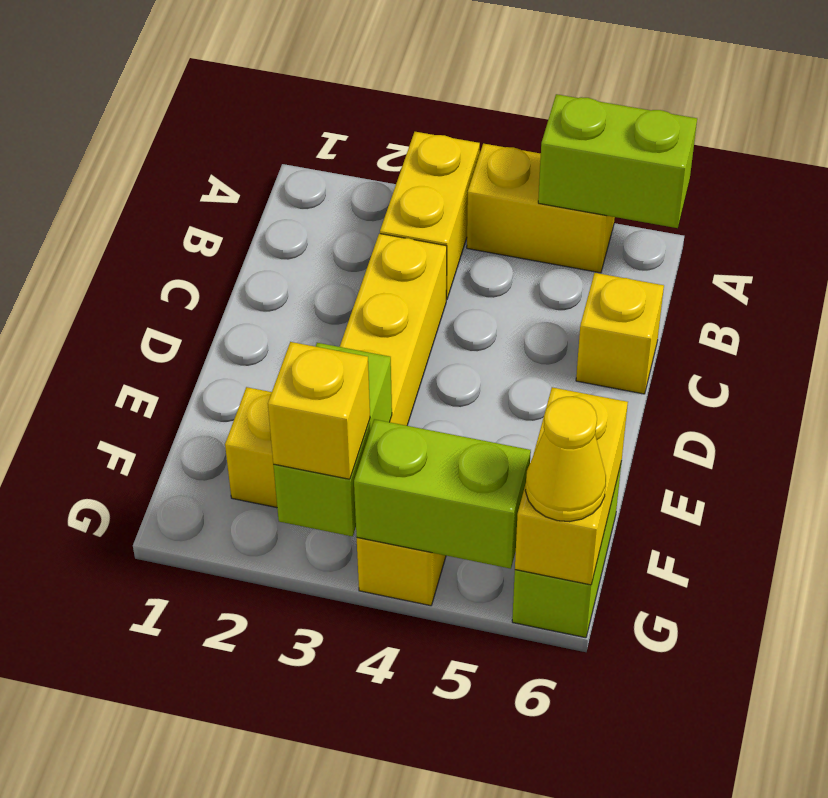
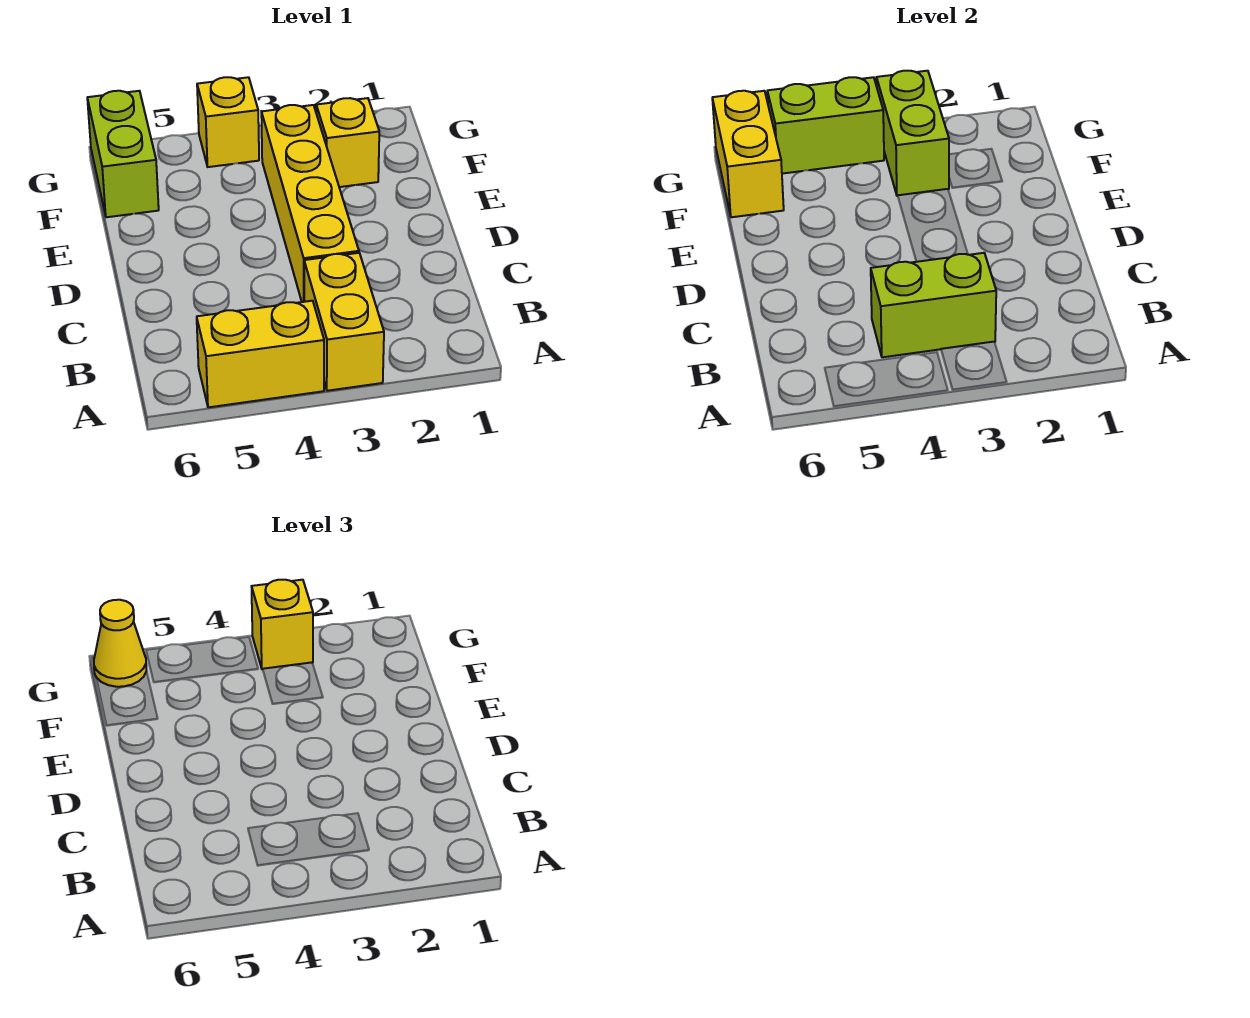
lime brick A5:A6 level 2 -> lime brick B3:B4 level 2
yellow brick C6 level 1 -> none

